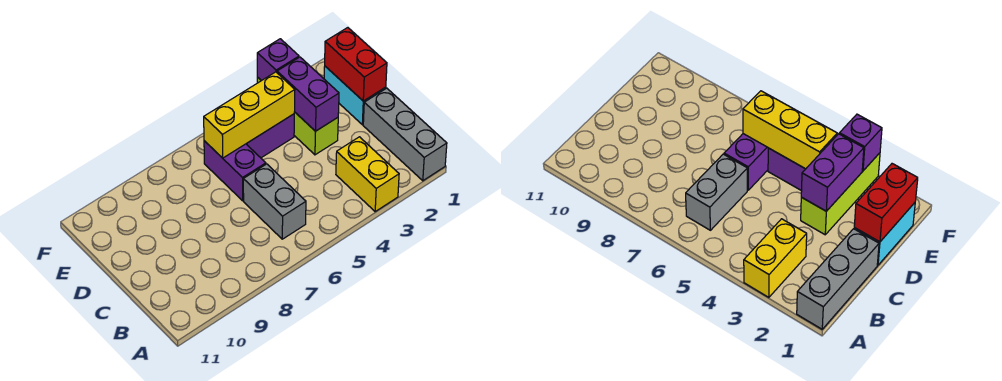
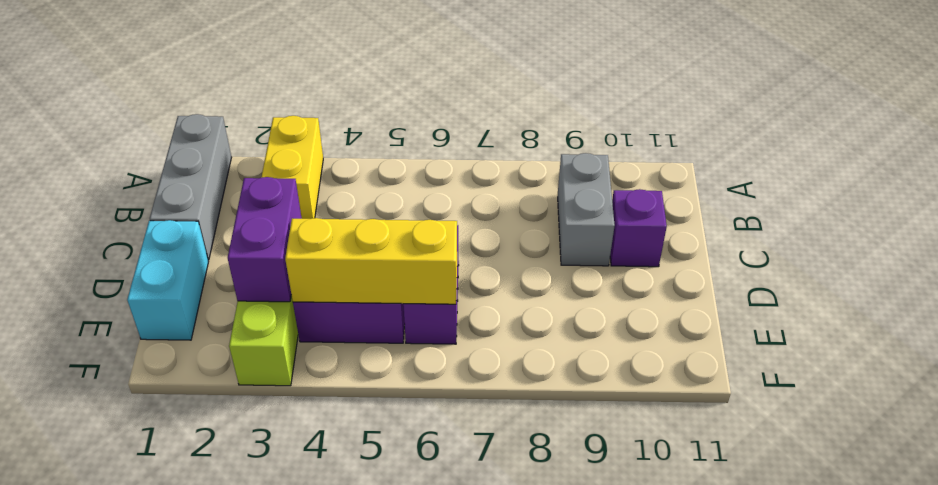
grey brick B6:C6 level 1 -> grey brick B9:C9 level 1
red brick D1:E1 level 2 -> none
purple brick F3 level 2 -> purple brick C10 level 1

